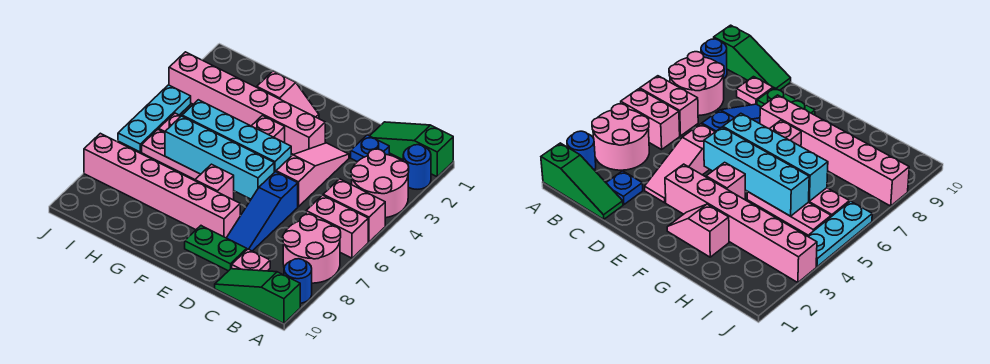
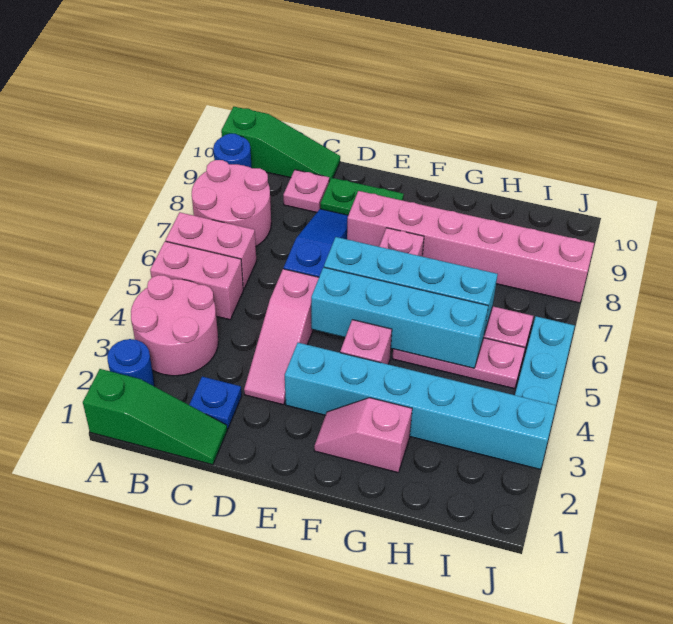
pink brick E3:J3 level 1 -> cyan brick E3:J3 level 1

